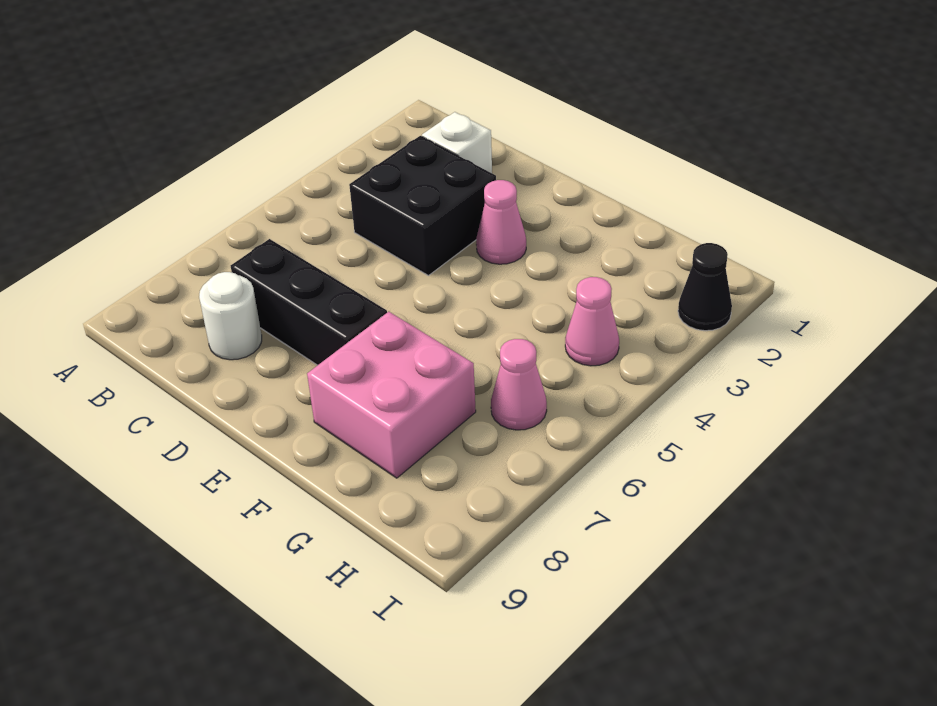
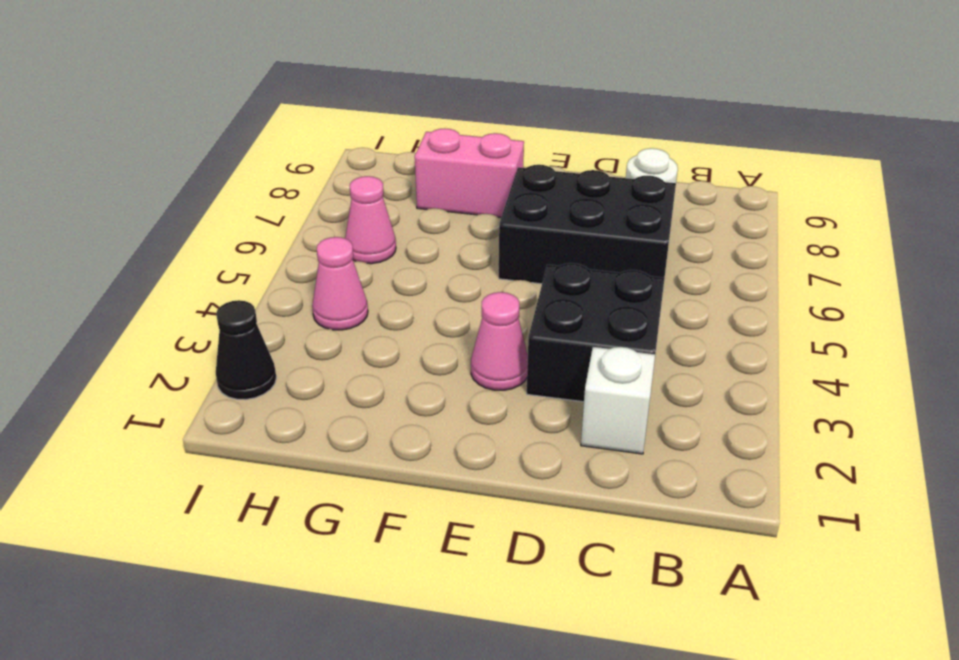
black brick C7:E7 level 1 -> black brick C6:E7 level 1
pink brick F7:G8 level 1 -> pink brick F8:G8 level 1

